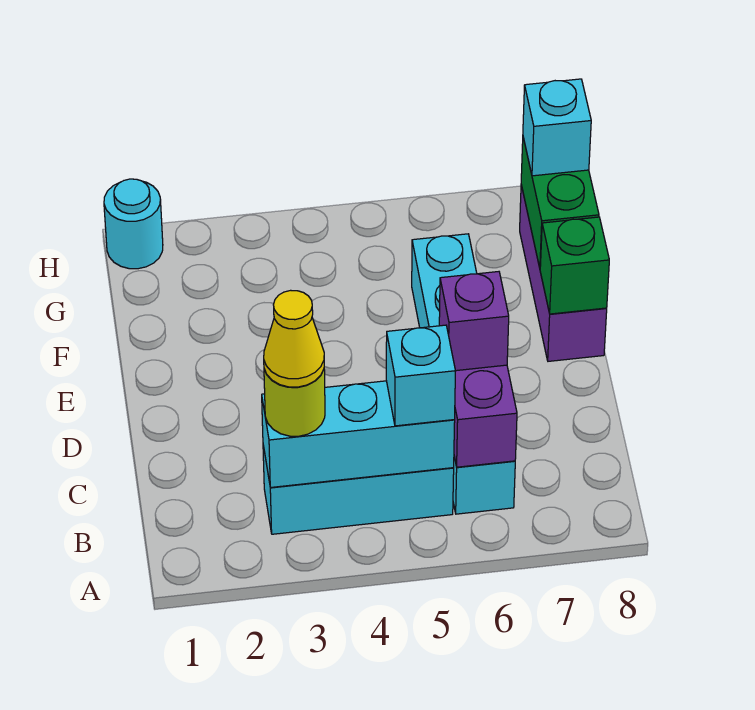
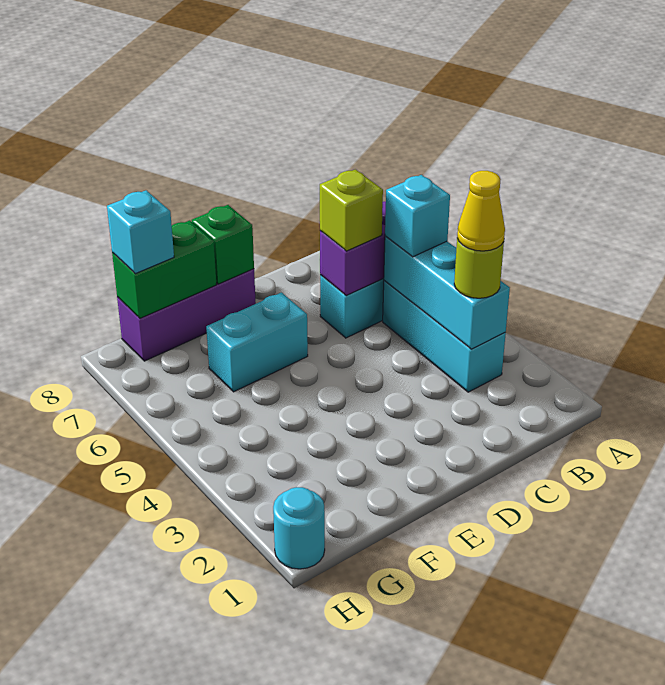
purple brick C6 level 3 -> lime brick C6 level 3

